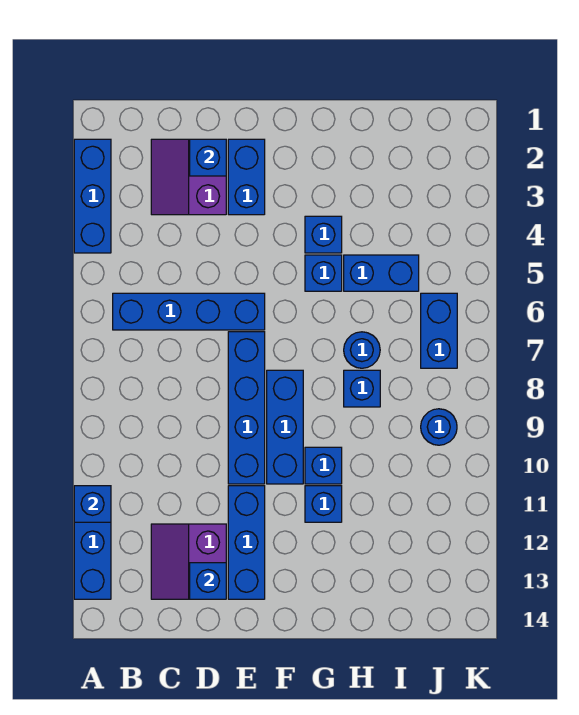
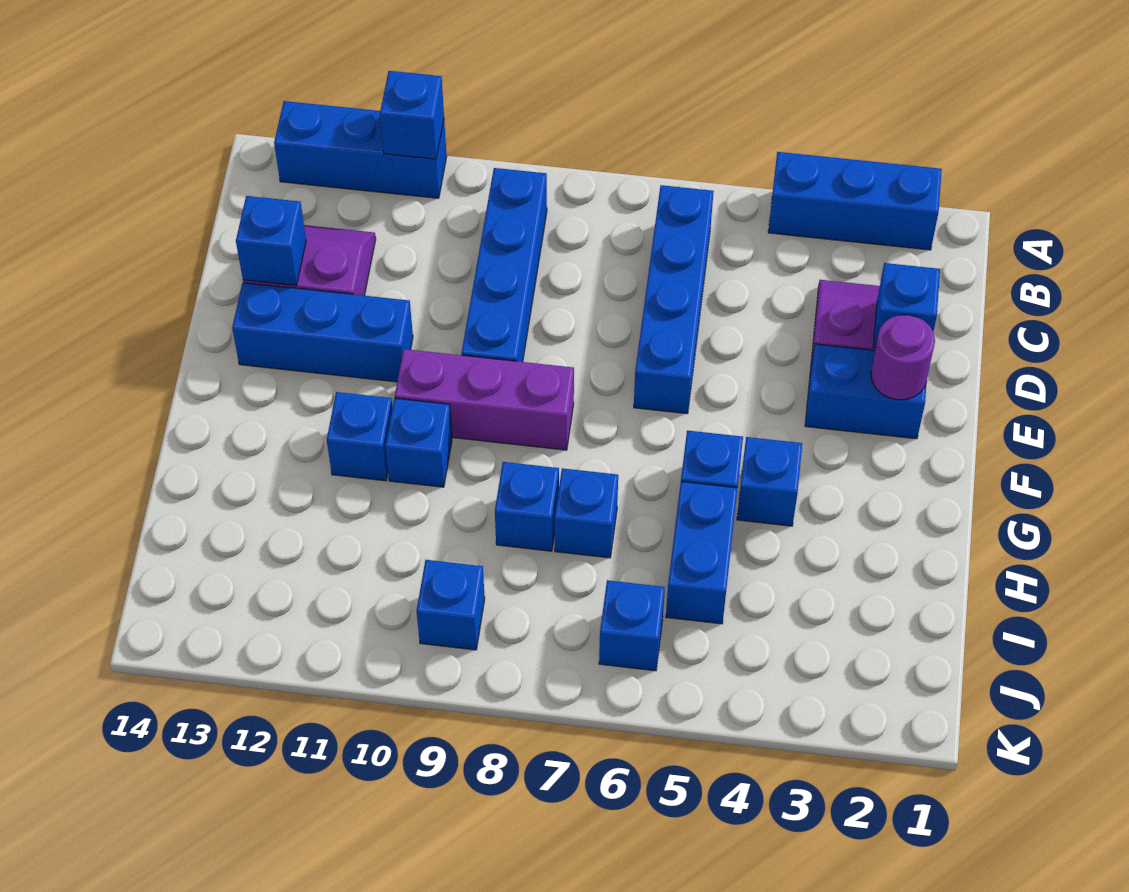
none -> purple round brick E2 level 2
blue brick E7:E10 level 1 -> blue brick B9:E9 level 1
blue brick F8:F10 level 1 -> purple brick F8:F10 level 1
blue round brick H7 level 1 -> blue brick H7 level 1
blue brick J6:J7 level 1 -> blue brick J6 level 1
blue round brick J9 level 1 -> blue brick J9 level 1

